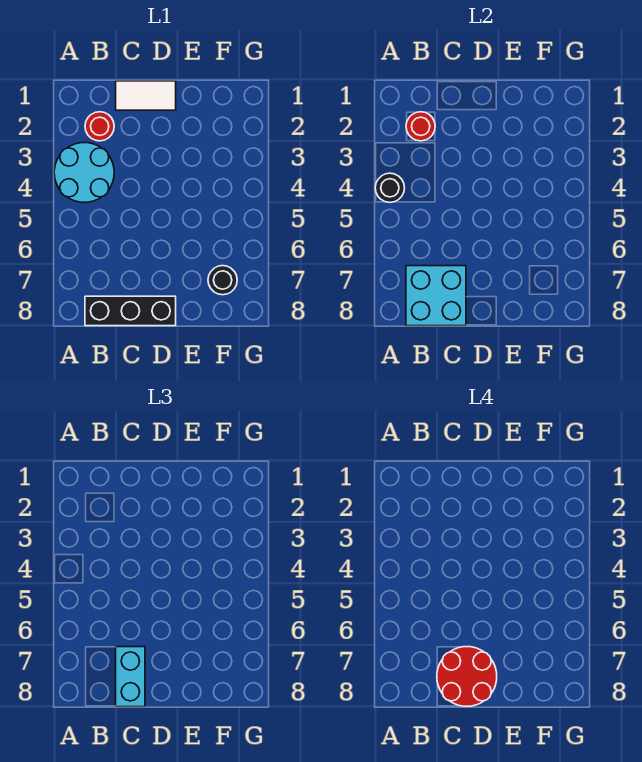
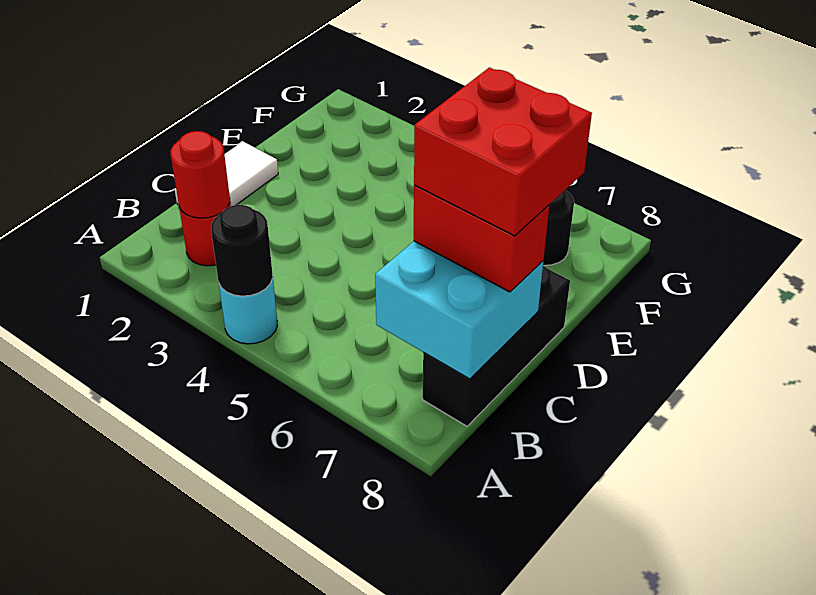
cyan round brick A3:B4 level 1 -> cyan round brick A4 level 1
cyan brick C7:C8 level 3 -> red brick C7:C8 level 3
red round brick C7:D8 level 4 -> red brick C7:D8 level 4

